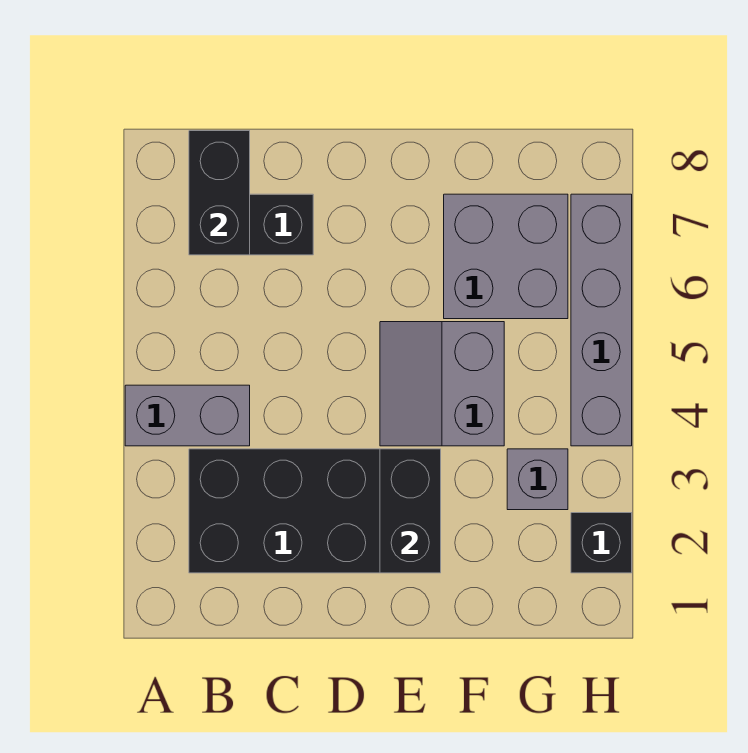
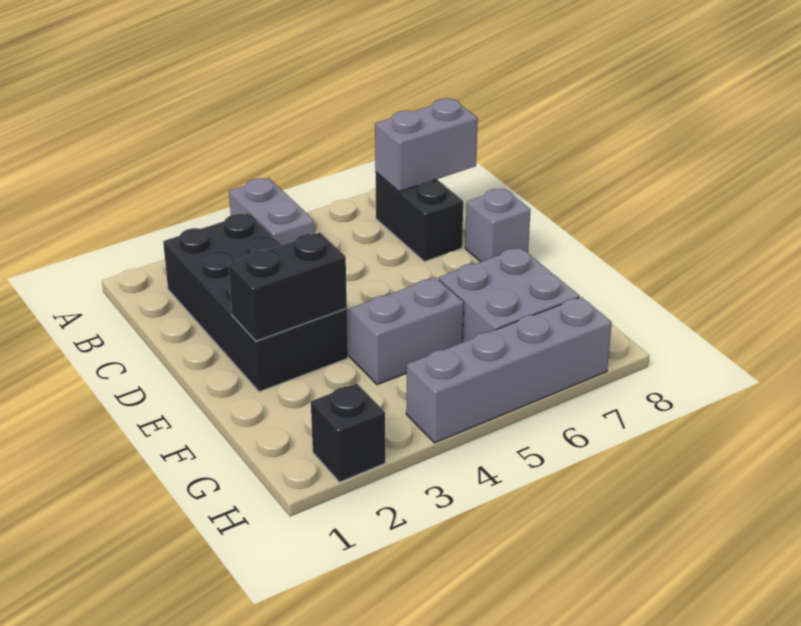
black brick B7:B8 level 2 -> grey brick B7:B8 level 2
grey brick G3 level 1 -> grey brick D8 level 1

